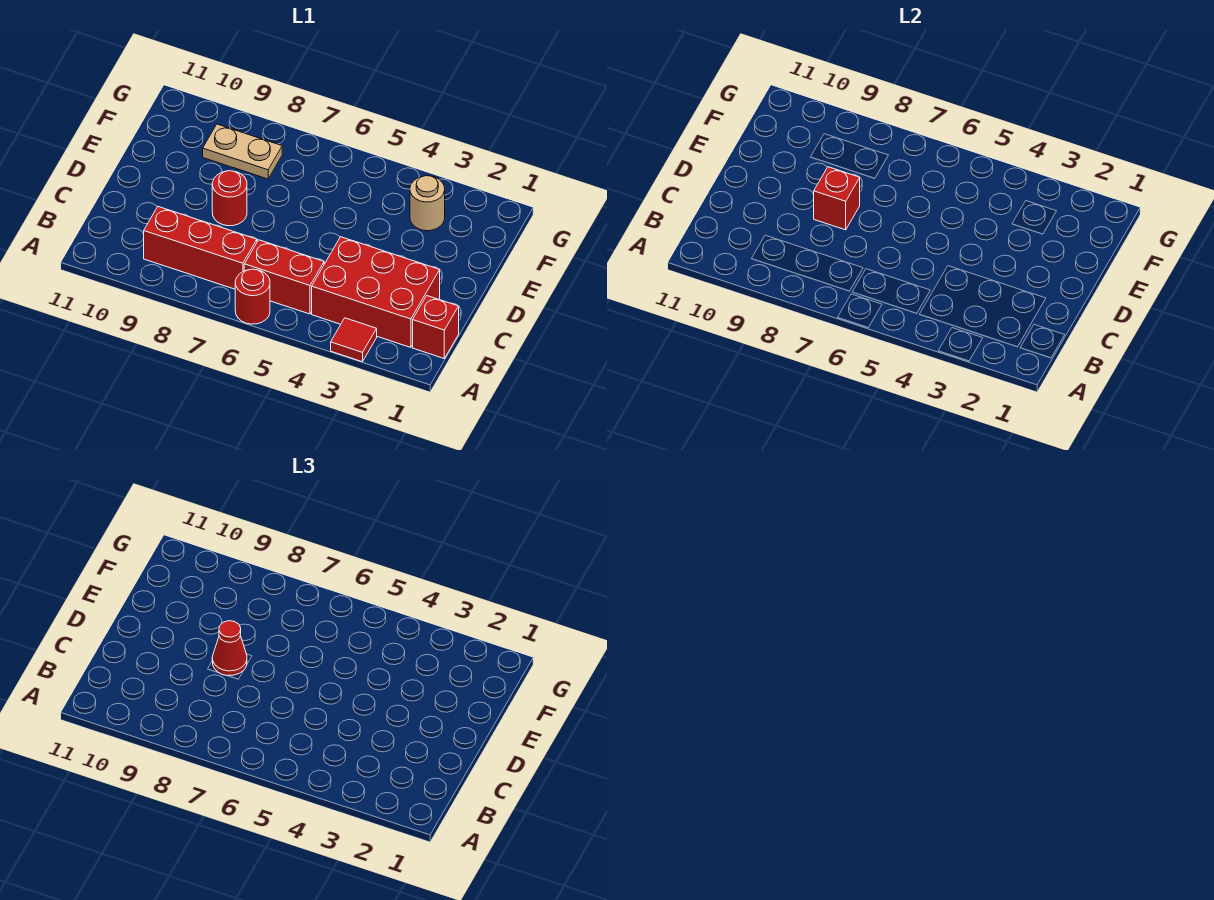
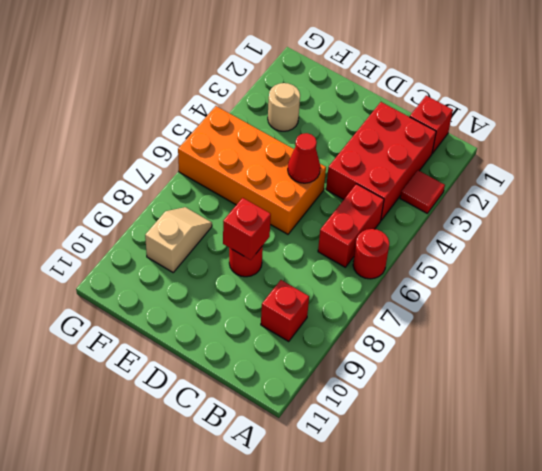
red brick B7:B9 level 1 -> red brick B9 level 1
none -> orange brick D5:G6 level 1
red cone D8 level 3 -> red cone D5 level 2
tan plate F8:F9 level 1 -> tan slope F8:F9 level 1 top 9

